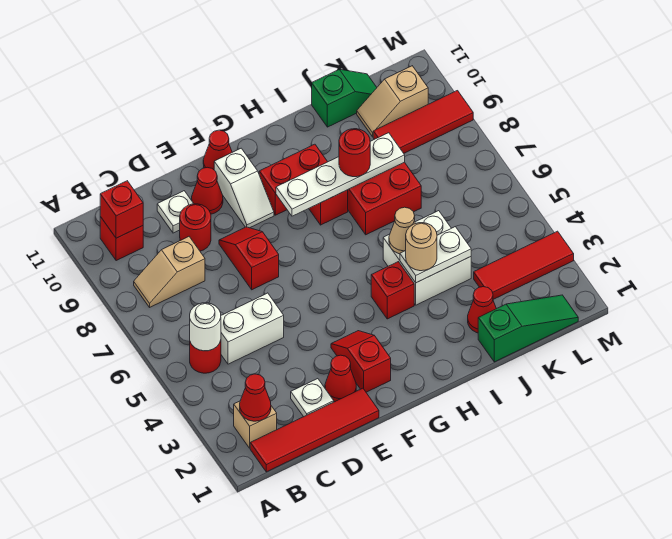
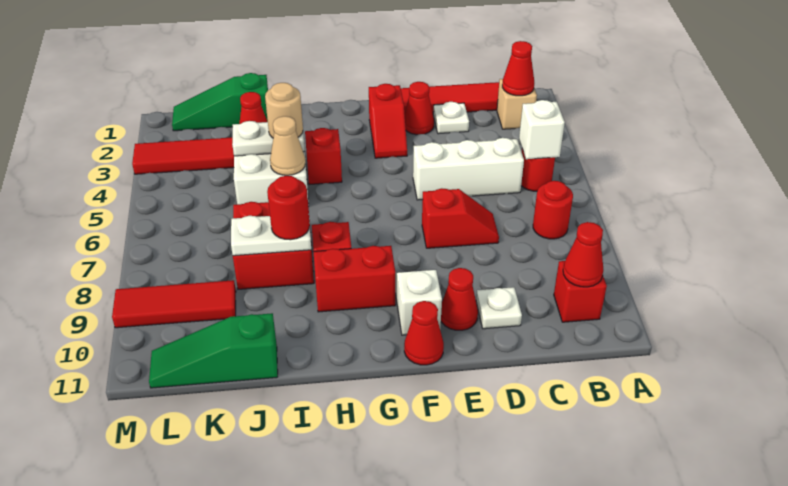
white round brick B5 level 2 -> white brick B5 level 2
tan slope B8:C8 level 1 top C -> none
red brick B10 level 2 -> red cone B10 level 2
white brick C5:D5 level 1 -> white brick C5:E5 level 1
red round brick D9 level 1 -> red round brick B7 level 1
red slope E7:E8 level 1 top 7 -> red slope D7:E7 level 1 top E
white plate G8:J8 level 2 -> white plate I8:J8 level 2
green slope J11:K11 level 1 top J -> green slope J11:L11 level 1 top J
tan slope K10:L10 level 1 top L -> none

